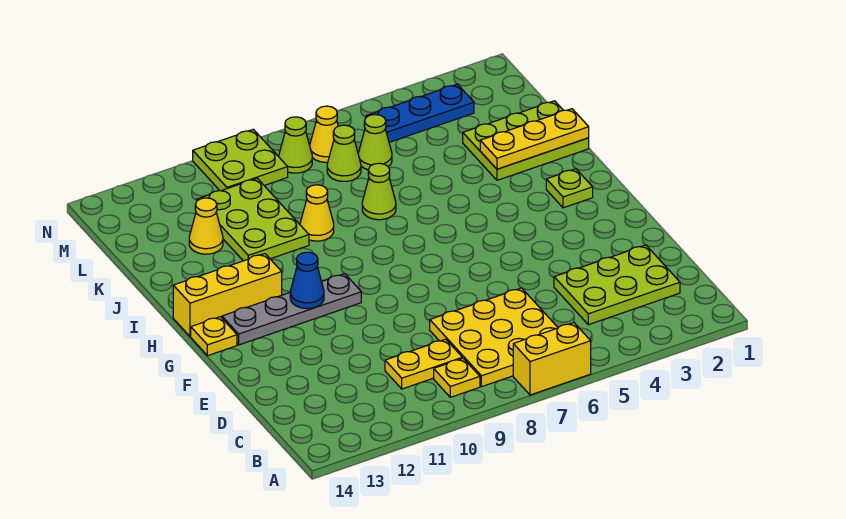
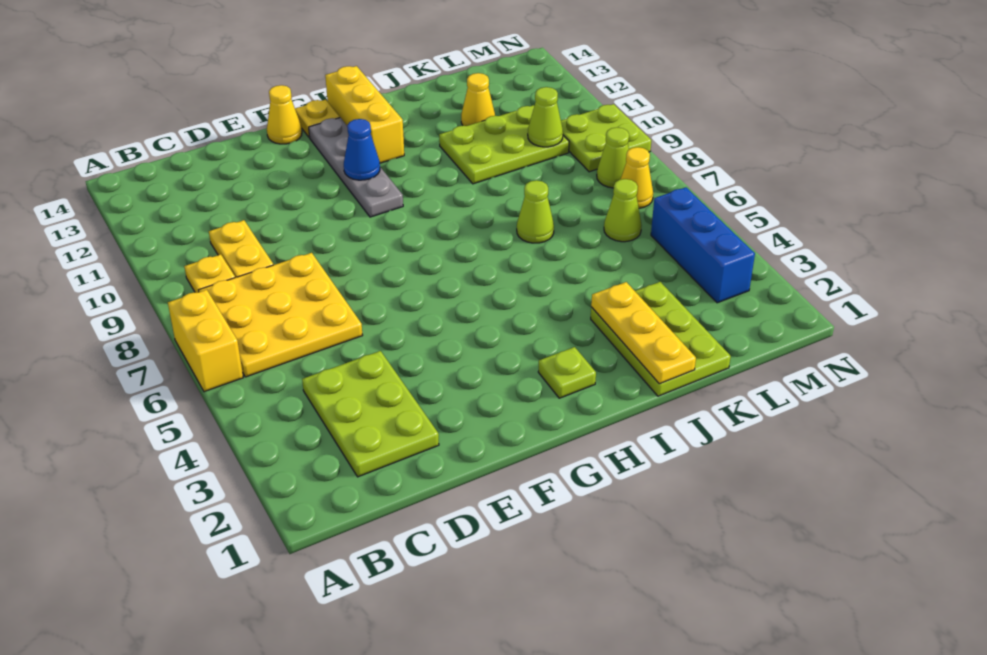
yellow cone J9 level 1 -> yellow cone F14 level 1
lime cone L7 level 1 -> lime cone L10 level 2
blue plate M3:M5 level 1 -> blue brick M3:M5 level 1

